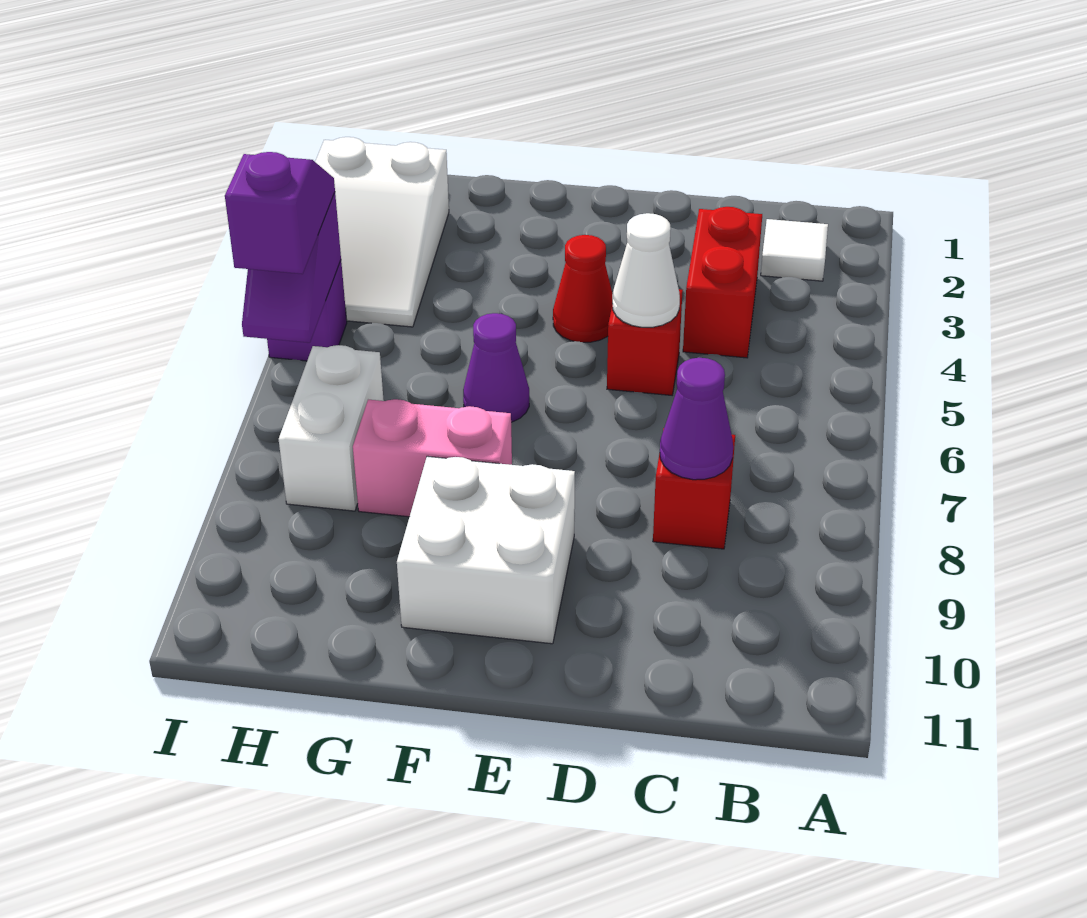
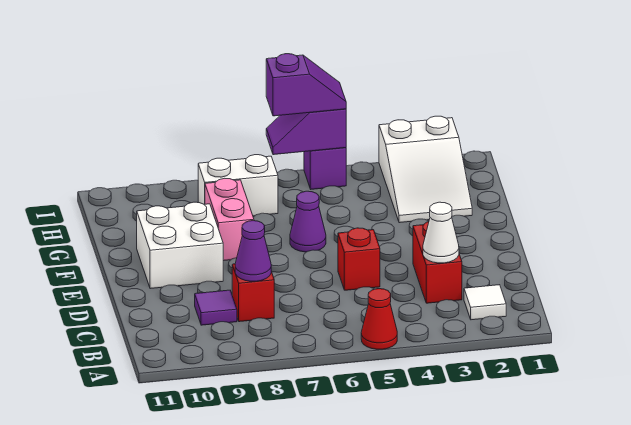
red brick C3:C4 level 1 -> red brick C3:D3 level 1
none -> purple tile C9 level 1
white cone D5 level 2 -> white cone C3 level 2
red cone E4 level 1 -> red cone A5 level 1
white slope H2:I4 level 1 top 2 -> white slope G2:I3 level 1 top I

